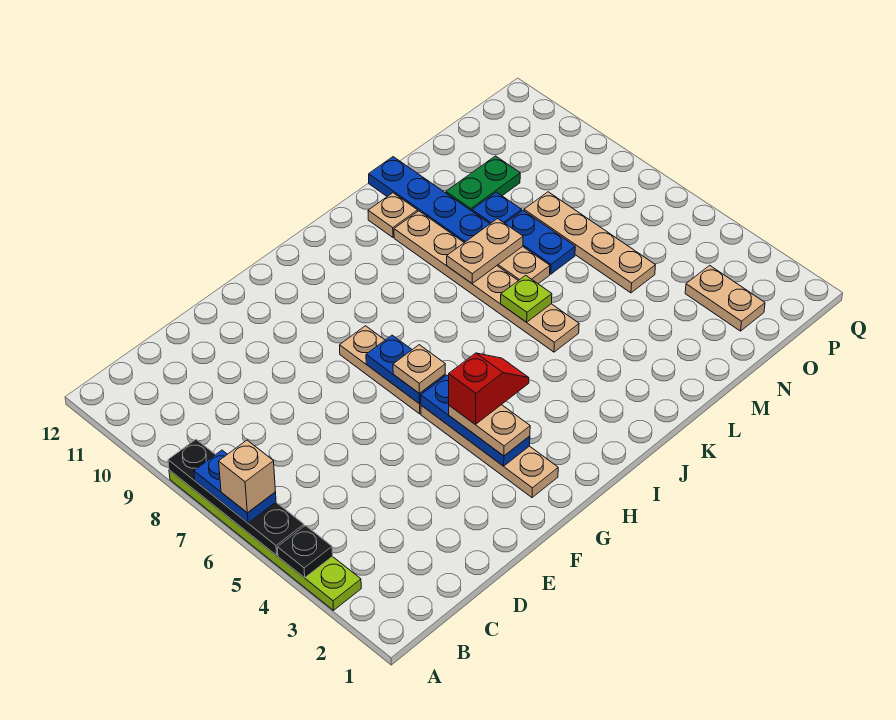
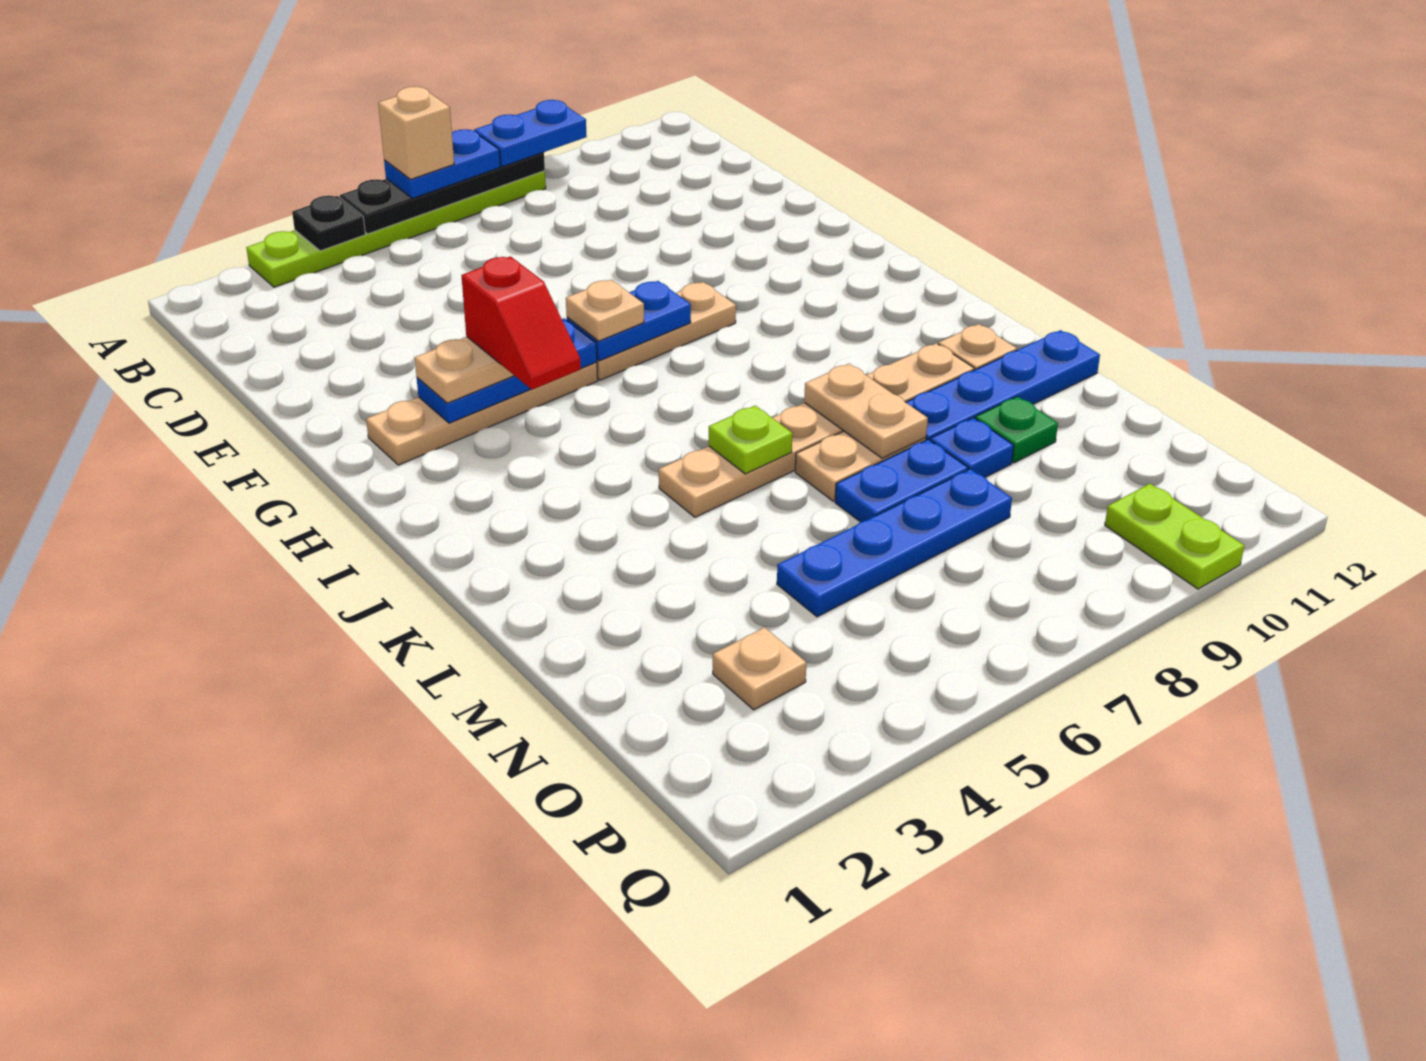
none -> blue plate A8:A9 level 3
green plate M10:N10 level 1 -> green plate M10 level 1
tan plate N5:N8 level 1 -> blue plate N5:N8 level 1
tan plate O2:O3 level 1 -> tan plate O3 level 1
none -> lime plate P10:Q10 level 1

